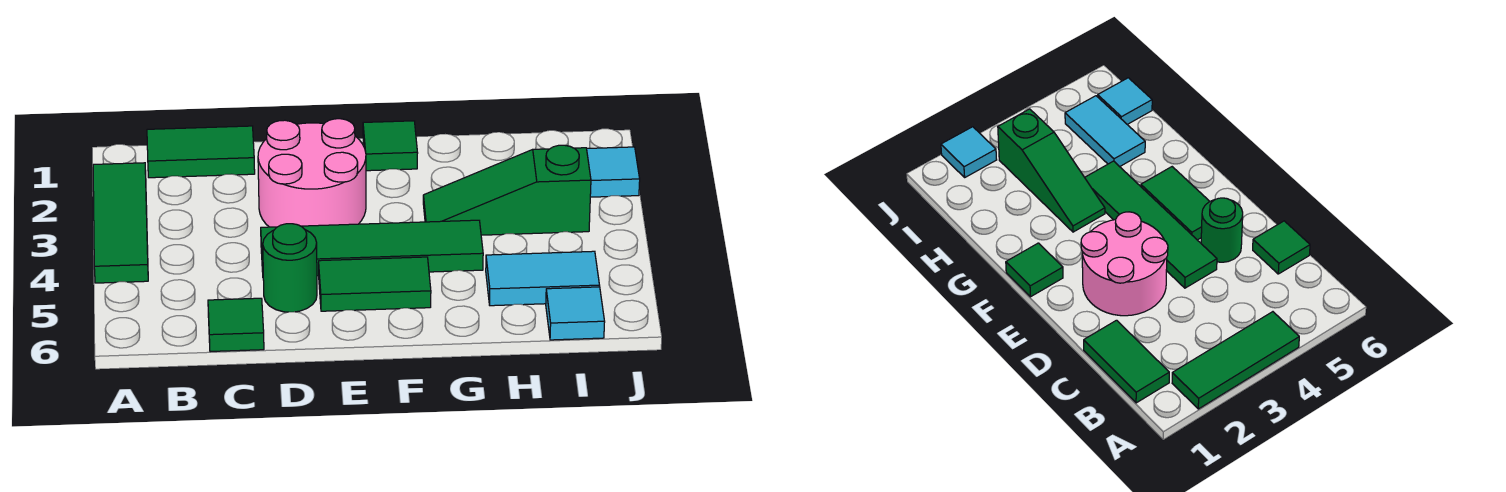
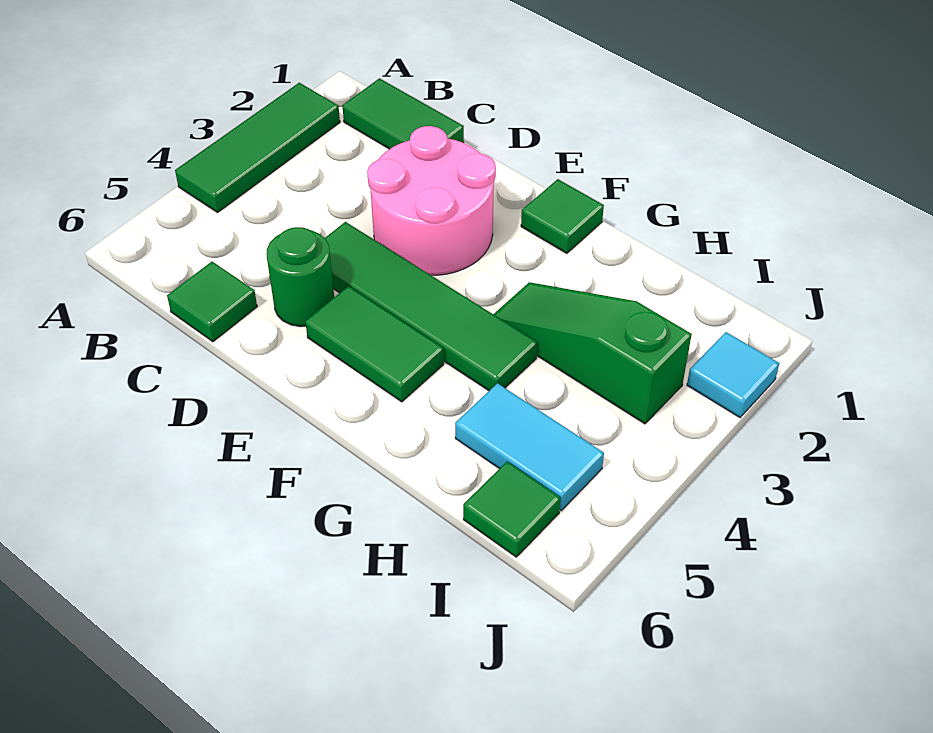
cyan tile I6 level 1 -> green tile I6 level 1

